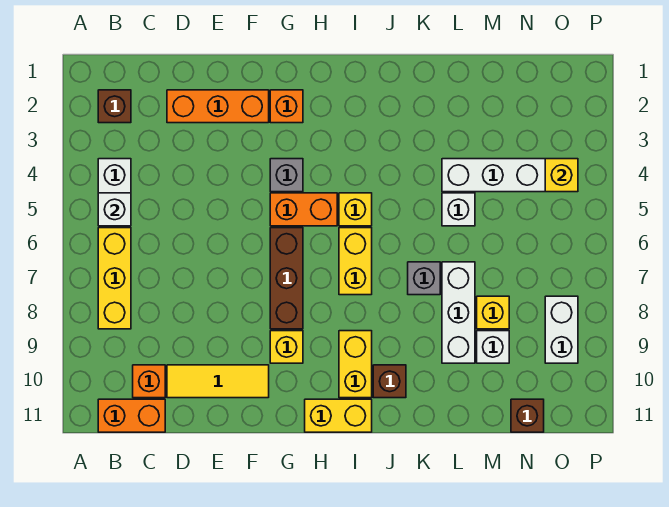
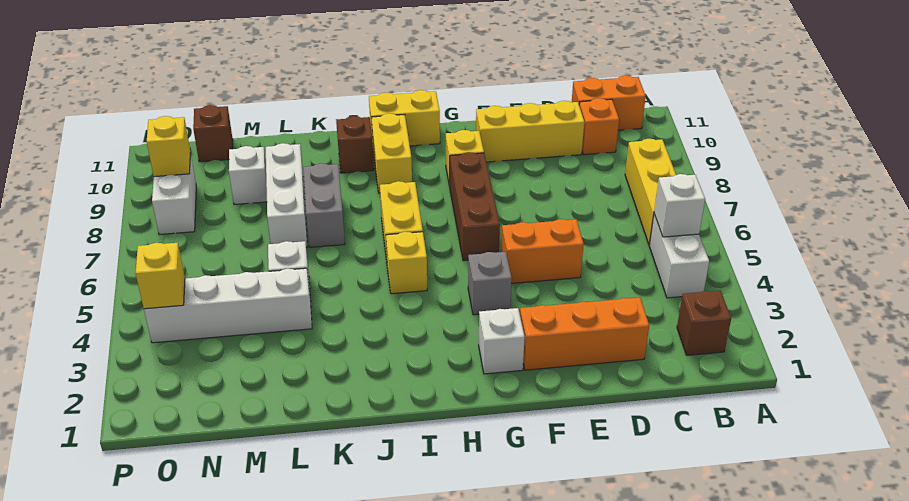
yellow tile D10:F10 level 1 -> yellow brick D10:F10 level 1
orange brick G2 level 1 -> white brick G2 level 1
orange brick G5:H5 level 1 -> orange brick E5:F5 level 1
grey brick K7 level 1 -> grey brick K7:K8 level 1
yellow brick M8 level 1 -> yellow brick O9 level 2

